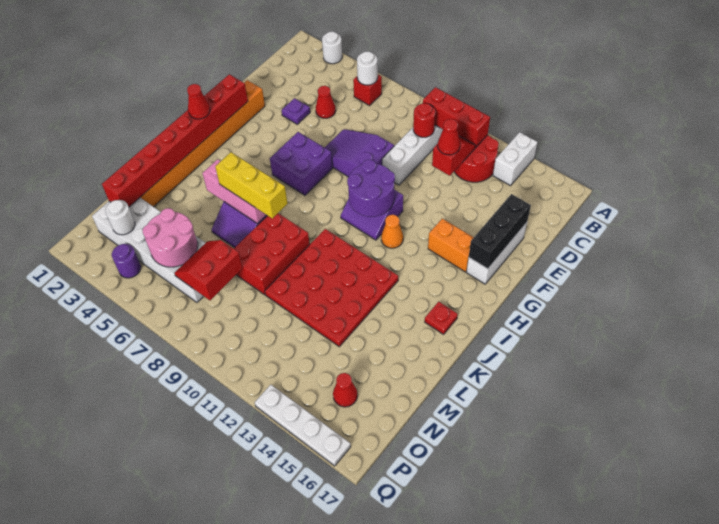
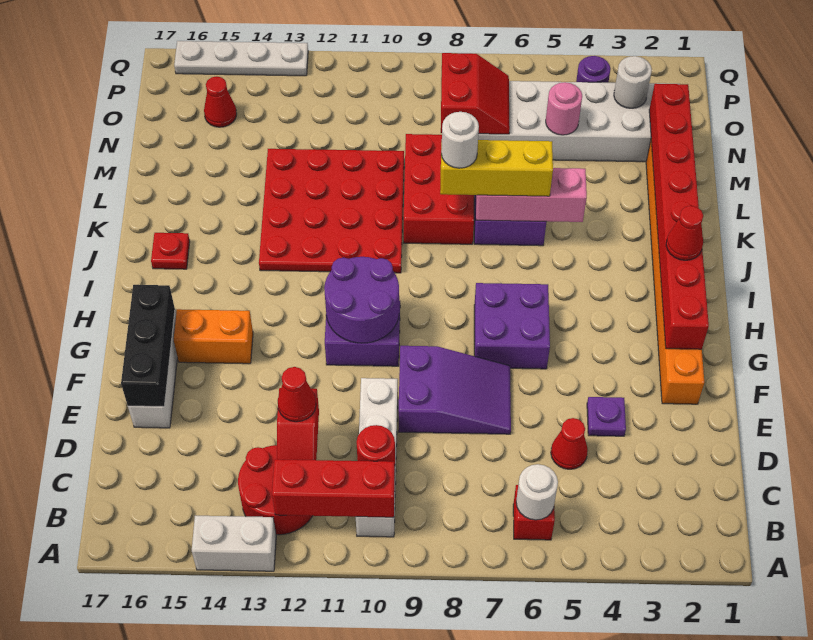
white round brick A3 level 1 -> white round brick K8 level 4
white brick A14:B14 level 1 -> white brick A13:A14 level 1
orange cone H12 level 1 -> none
pink round brick N5:O6 level 2 -> pink round brick N5 level 2

